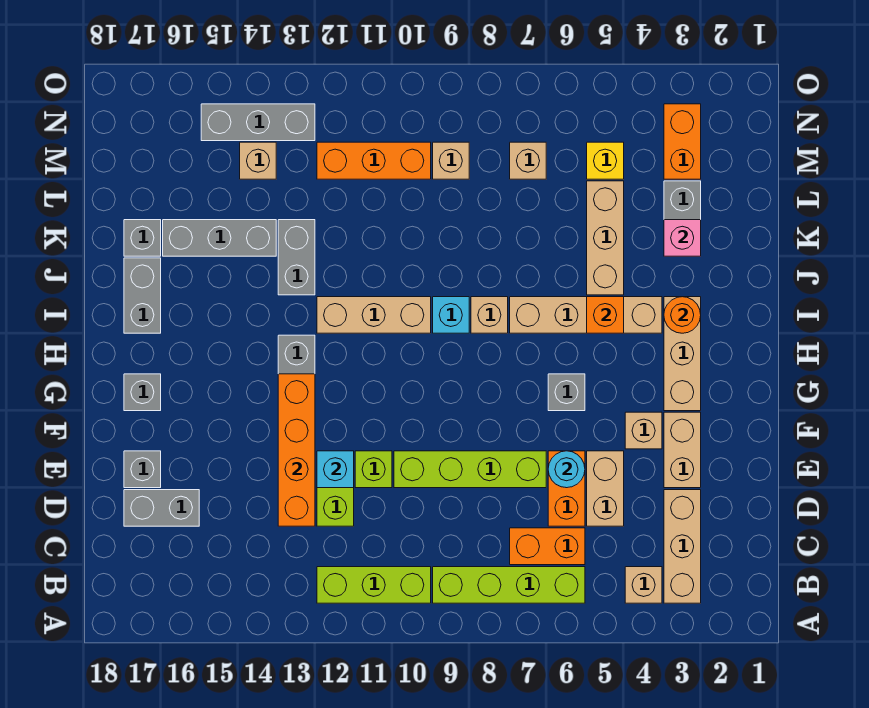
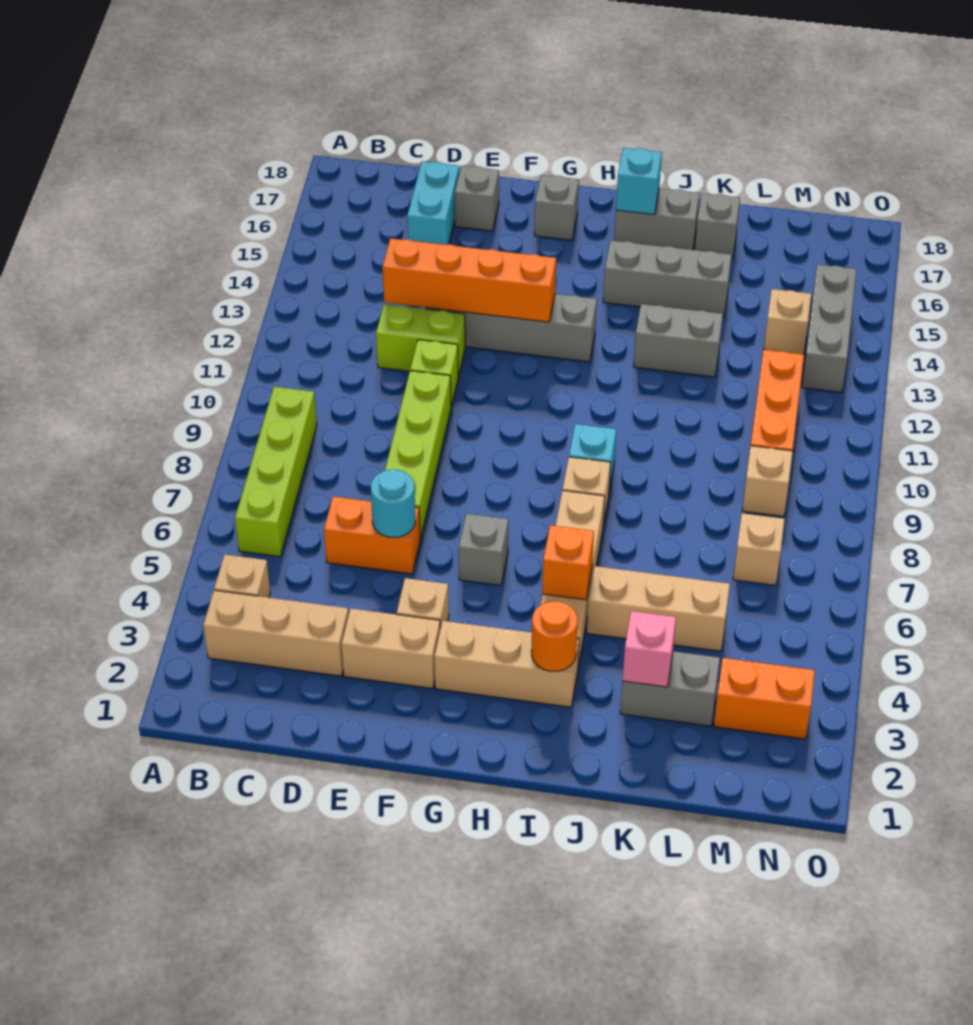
lime brick B10:B12 level 1 -> none
orange brick C6:C7 level 1 -> none
tan brick D5:E5 level 1 -> none
grey brick D16:D17 level 1 -> cyan brick D16:D17 level 1
cyan brick E12 level 2 -> cyan brick I17 level 2
tan brick I10:I12 level 1 -> none
grey brick K14:K16 level 1 -> grey brick I15:K15 level 1
yellow brick M5 level 1 -> none

